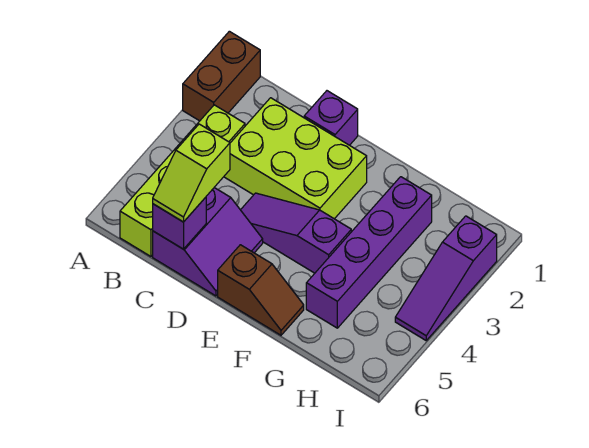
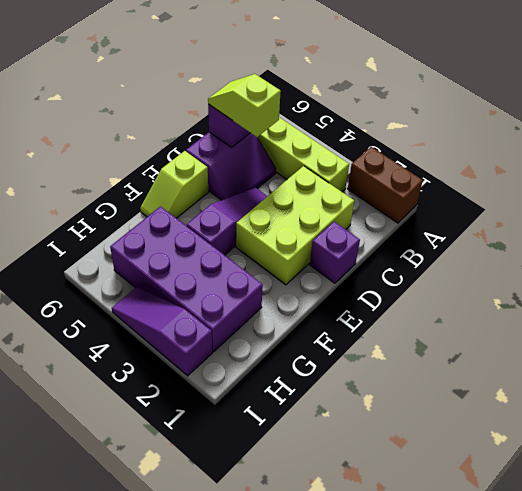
purple slope C5:D6 level 1 top C -> purple slope C5:D6 level 1 top 6
brown slope E6:F6 level 1 top E -> lime slope E6:F6 level 1 top E
purple brick G2:G5 level 1 -> purple brick G2:H5 level 1

